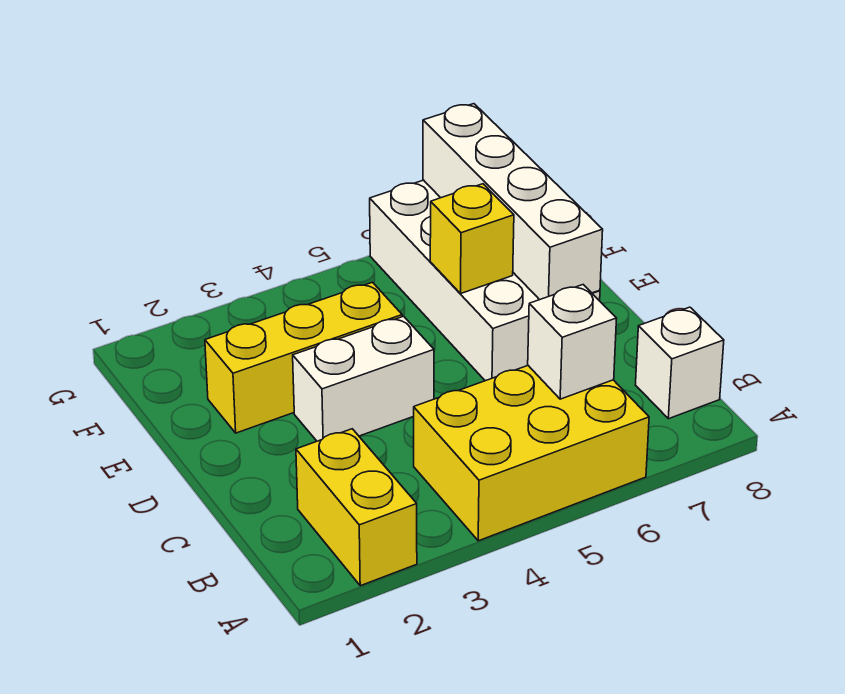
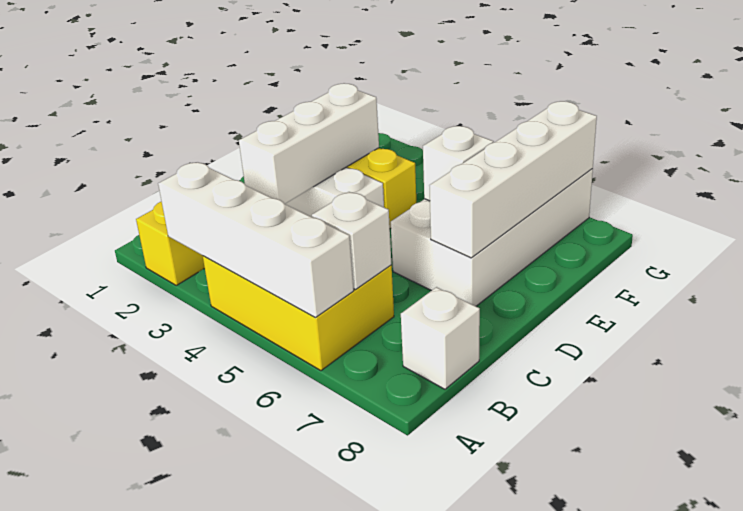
none -> white brick A3:A6 level 2
none -> white brick C3:E3 level 2
yellow brick E6 level 2 -> white brick E6 level 2

